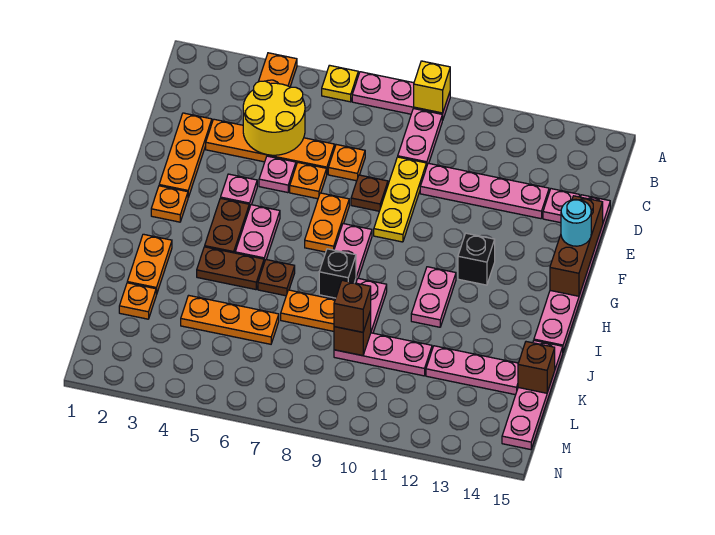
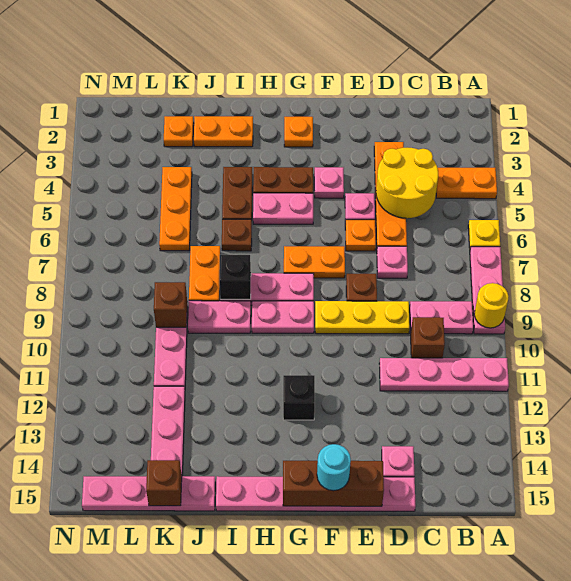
yellow brick A9 level 2 -> yellow round brick A9 level 2
orange plate D2:F2 level 1 -> none
orange plate D7 level 1 -> pink plate D7 level 1
pink plate D10:D13 level 1 -> pink plate A11:D11 level 1
pink plate H11:I11 level 1 -> pink plate G9:H9 level 1
brown brick K9 level 3 -> brown brick C10 level 1

